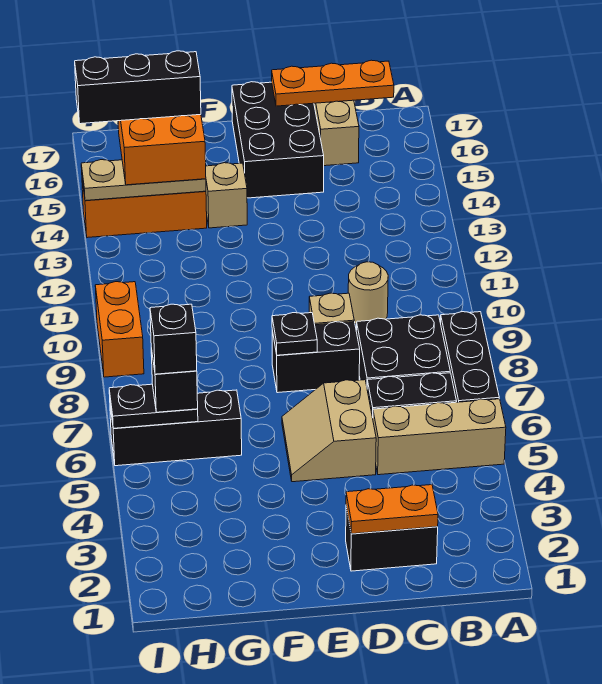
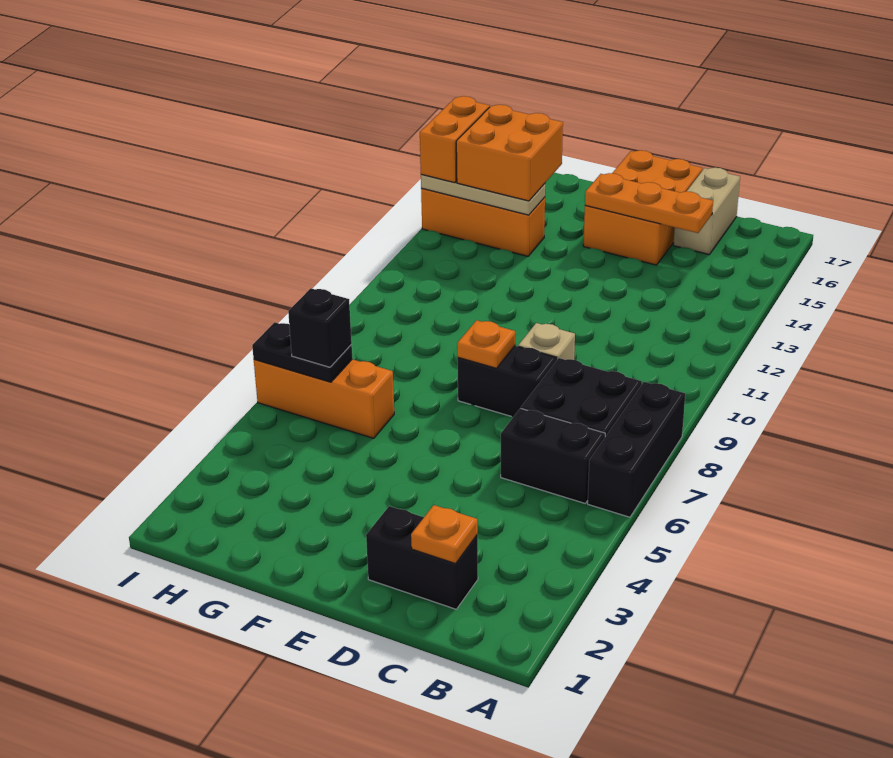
tan brick A5:C5 level 1 -> none
orange plate B17:D17 level 2 -> orange plate C15:E15 level 2
orange plate C2:D2 level 2 -> orange plate C2 level 2
tan round brick C10 level 1 -> none
tan slope D5:E6 level 1 top D -> none
black brick D15:E17 level 1 -> orange brick D15:E17 level 1
black plate E8 level 2 -> orange plate E8 level 2
tan brick F14 level 1 -> none
black brick G6:I6 level 1 -> orange brick G6:I6 level 1
black brick G15:I15 level 4 -> none
black brick H6 level 4 -> none
orange brick I9:I10 level 1 -> orange brick I14:I15 level 3

